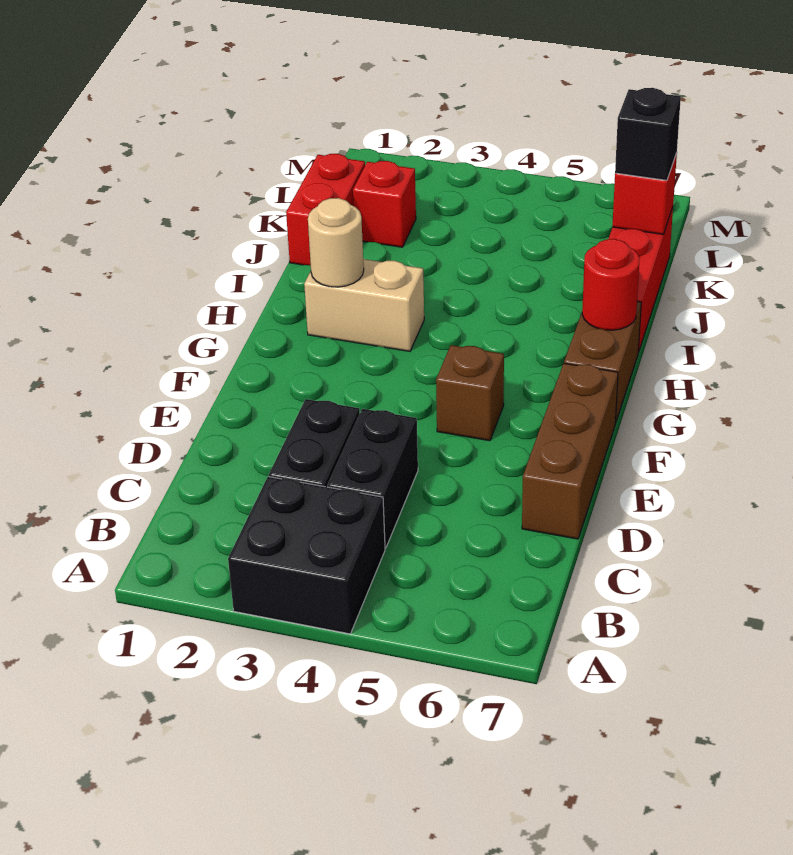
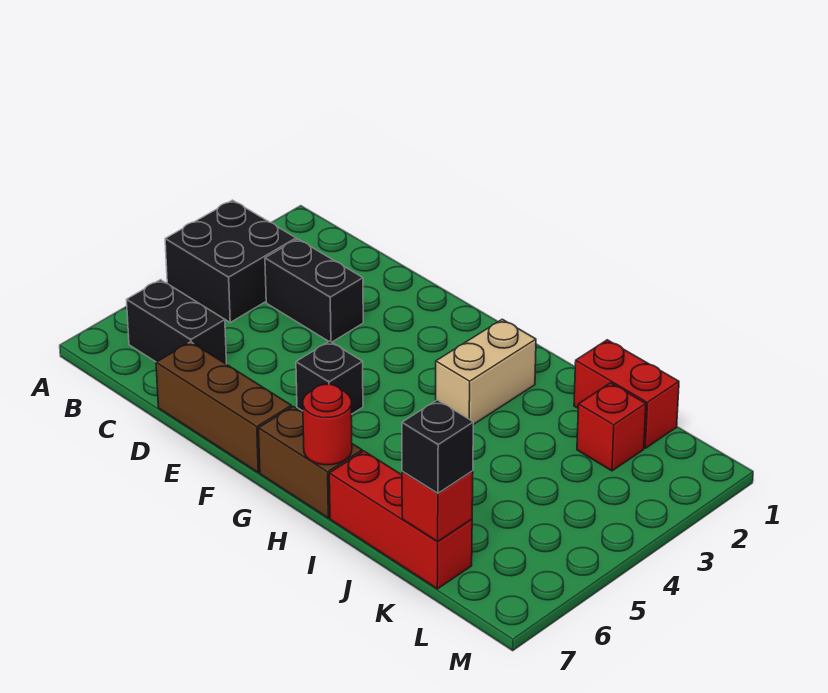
black brick C4:D4 level 1 -> black brick B6:C6 level 1
brown brick F5 level 1 -> black brick F5 level 1
tan round brick H2 level 2 -> none

